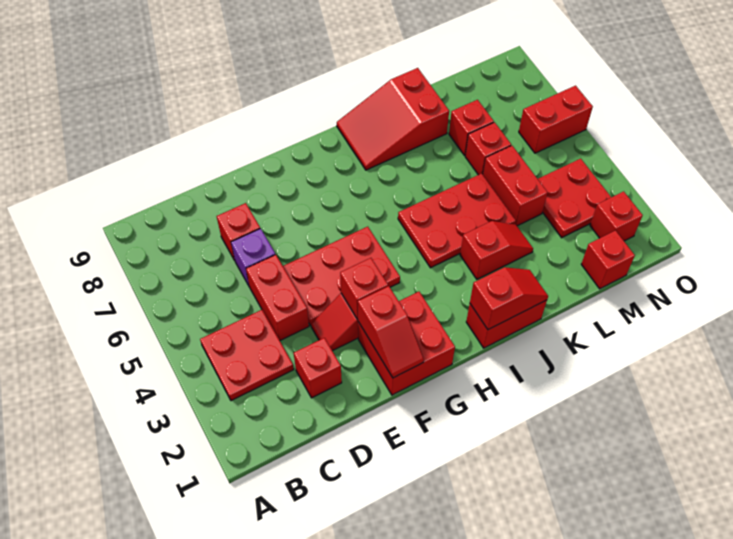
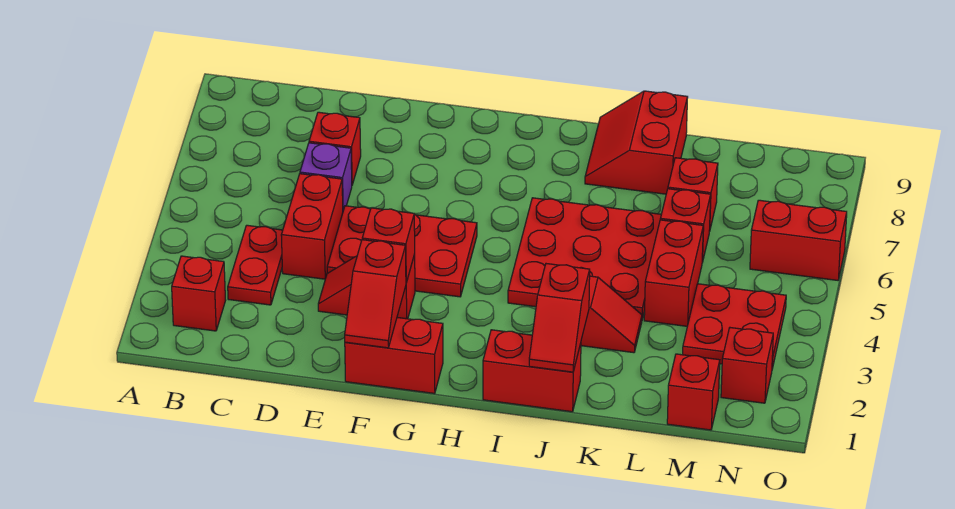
red plate B3:C4 level 1 -> red plate C3:C4 level 1
red brick D2 level 1 -> red brick B2 level 1
red brick F1:G2 level 1 -> red brick F1:G1 level 1
red slope I1:J1 level 2 top I -> red slope J1:J2 level 2 top 2
red plate I4:K5 level 1 -> red plate I4:K6 level 1
red slope I8:K9 level 1 top K -> red slope J8:K9 level 1 top K

